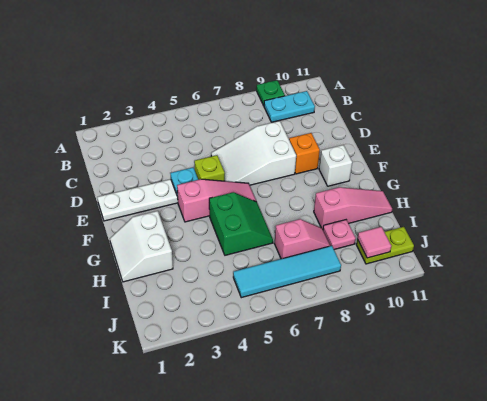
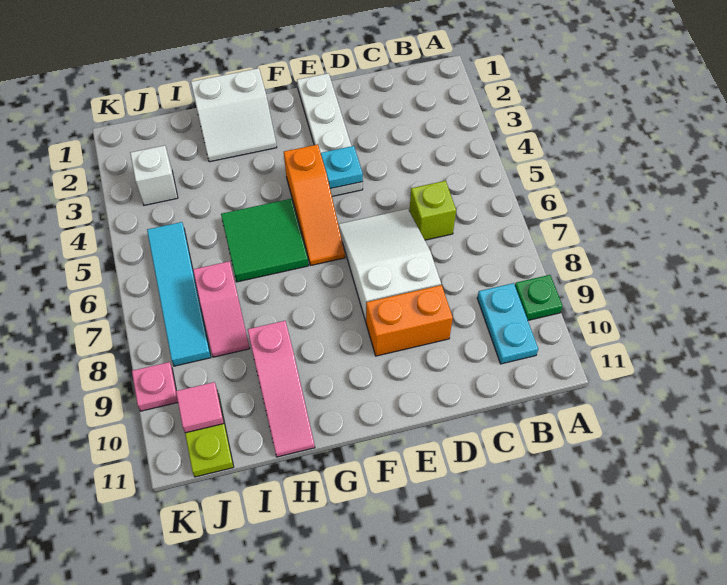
lime brick E5 level 1 -> lime brick C6 level 1
orange brick E9 level 1 -> orange brick D9:E9 level 1
pink slope F4:F6 level 1 top 4 -> orange slope F4:F6 level 1 top 4
white brick F10 level 1 -> white brick J3 level 1
white slope G1:H2 level 1 top 2 -> white slope G1:H2 level 1 top 1
green slope G5:H6 level 1 top 5 -> green tile G5:H6 level 1
pink plate I9 level 1 -> pink plate K9 level 1

